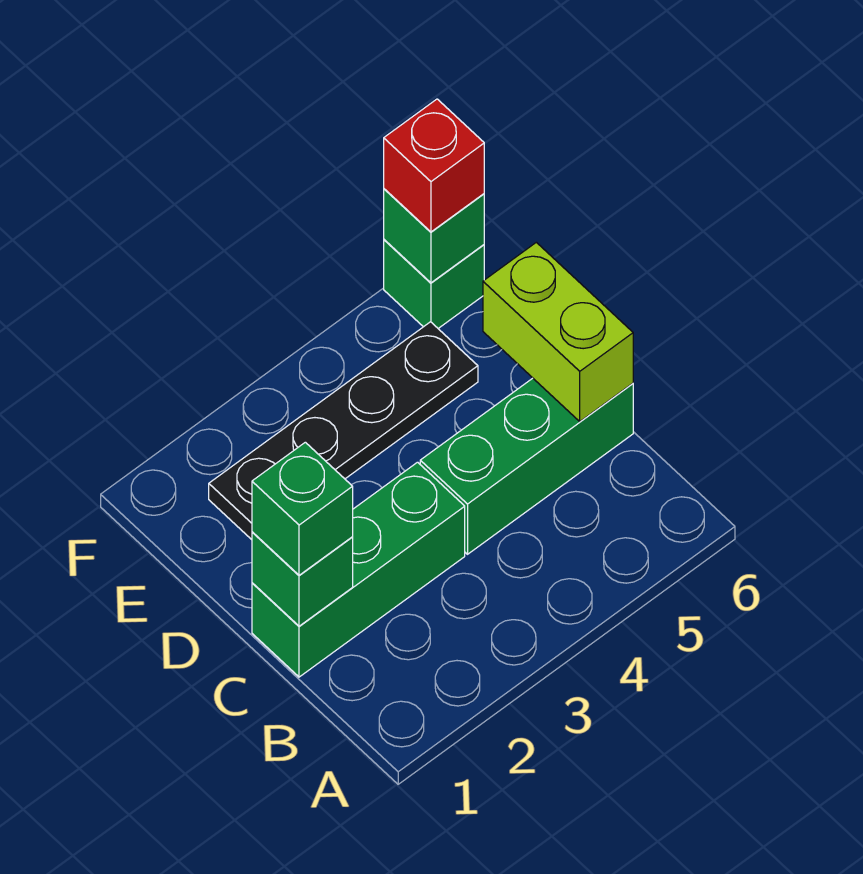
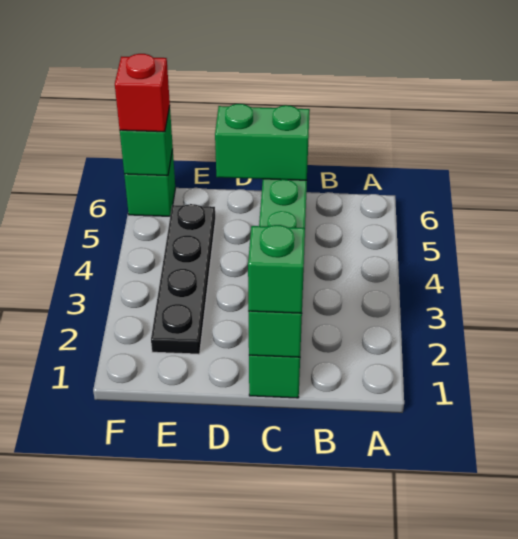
lime brick C6:D6 level 2 -> green brick C6:D6 level 2

